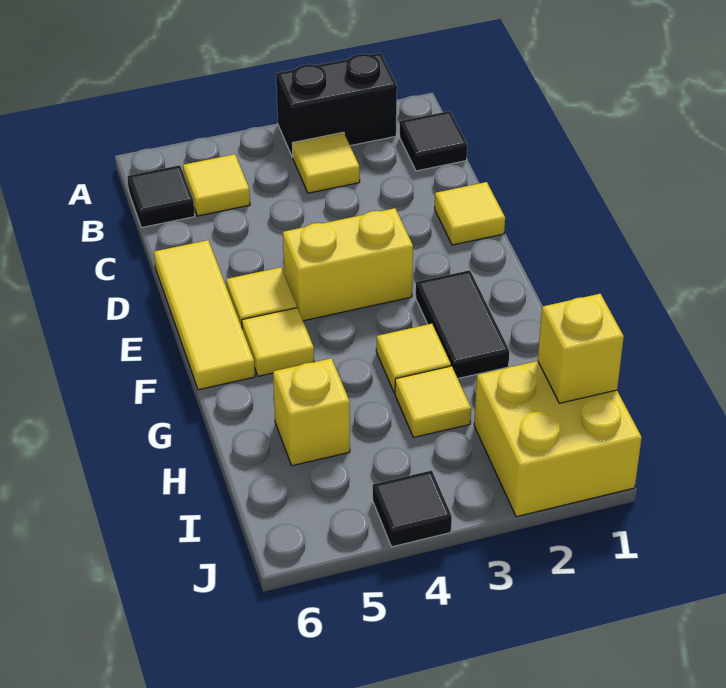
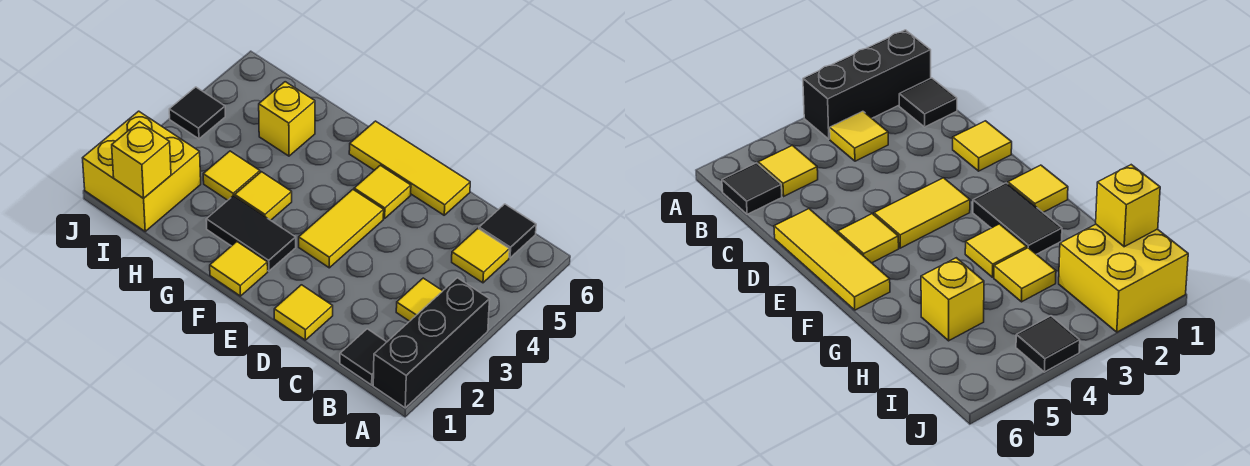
black brick A2:A3 level 1 -> black brick A1:A3 level 1
yellow brick E3:E4 level 1 -> yellow tile E3:E4 level 1
yellow tile F5 level 1 -> yellow tile F1 level 1

